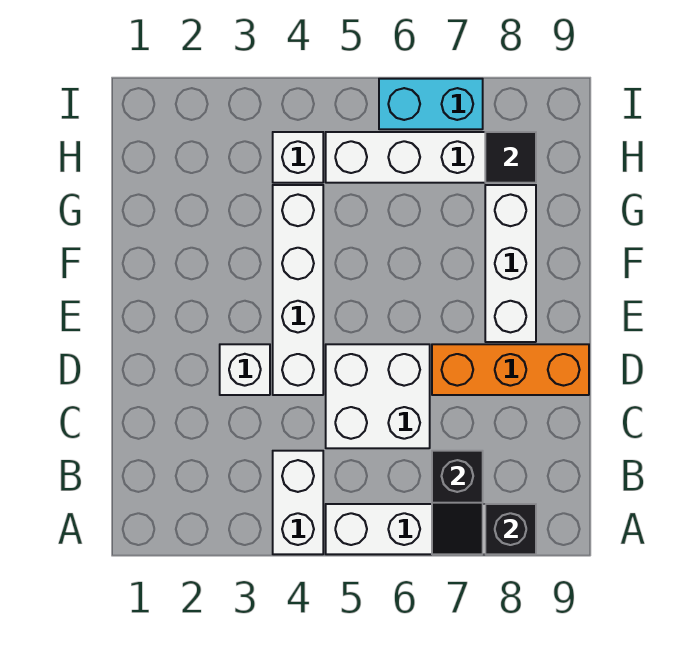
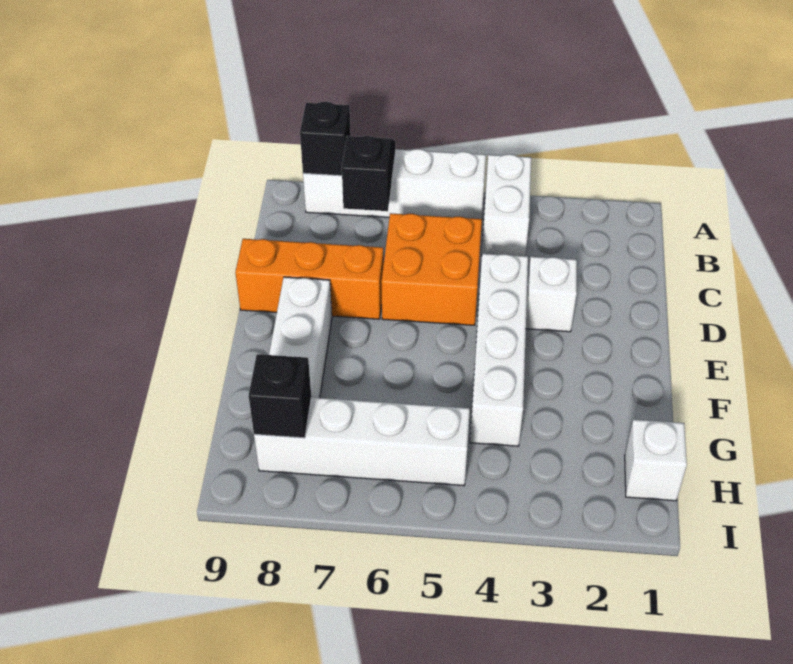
white brick C5:D6 level 1 -> orange brick C5:D6 level 1
white brick H4 level 1 -> white brick H1 level 1
black tile H8 level 2 -> black brick H8 level 2
cyan brick I6:I7 level 1 -> none

